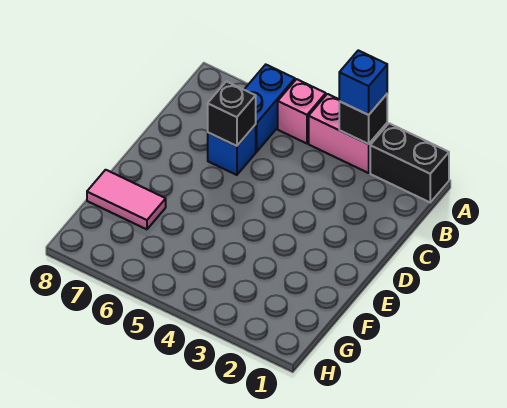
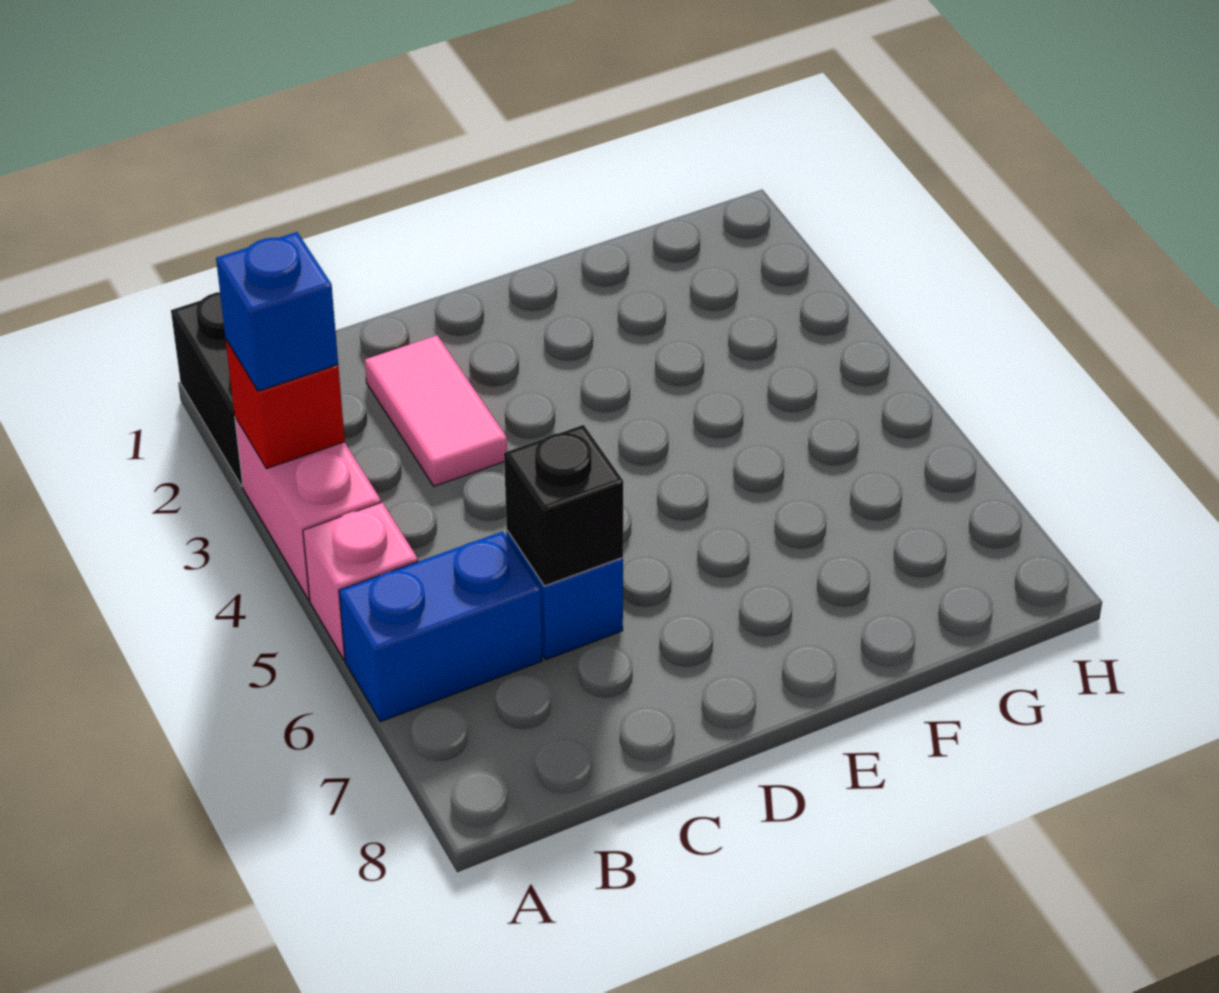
black brick A3 level 2 -> red brick A3 level 2
pink tile F7:F8 level 1 -> pink tile C2:C3 level 1

